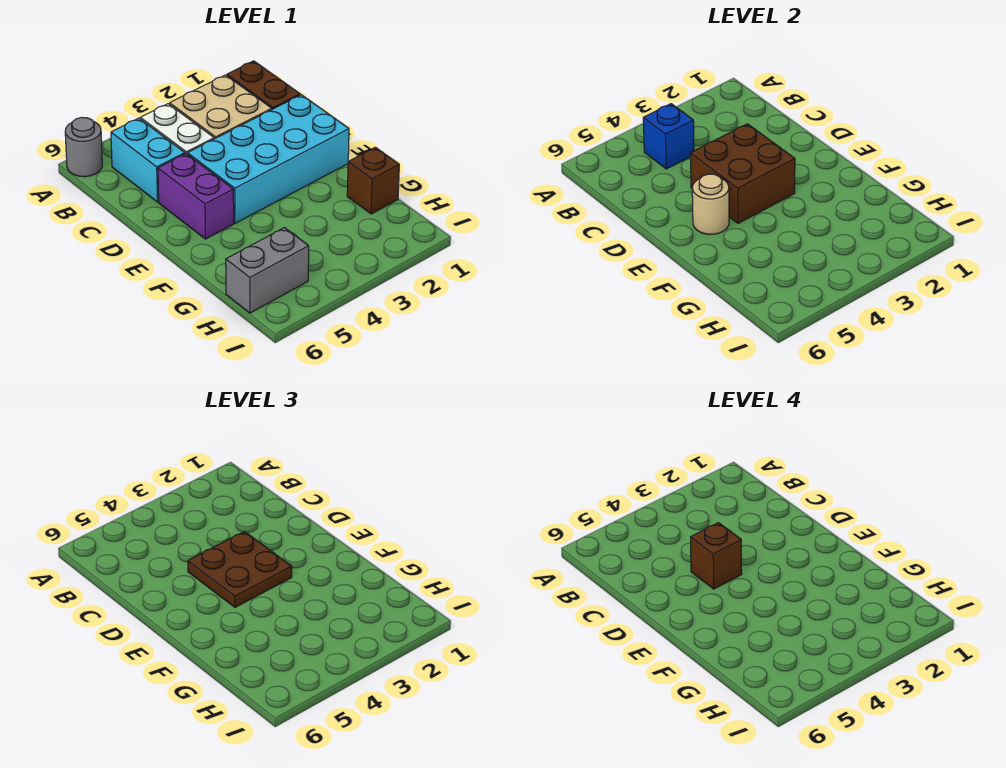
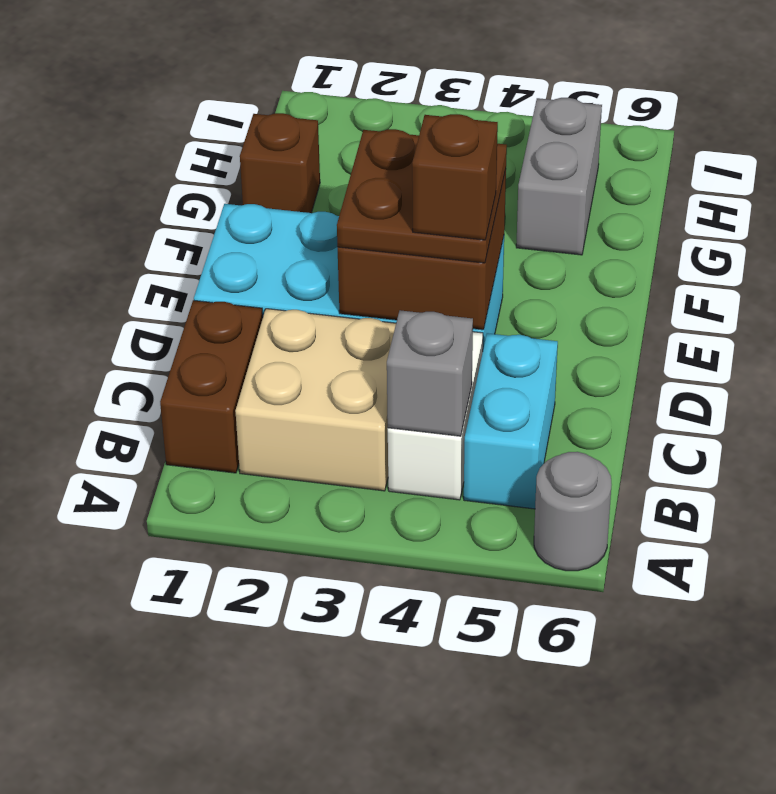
blue brick B4 level 2 -> grey brick B4 level 2
purple brick D5:E5 level 1 -> none
tan round brick E5 level 2 -> none
grey brick H5:H6 level 1 -> grey brick G5:H5 level 1

